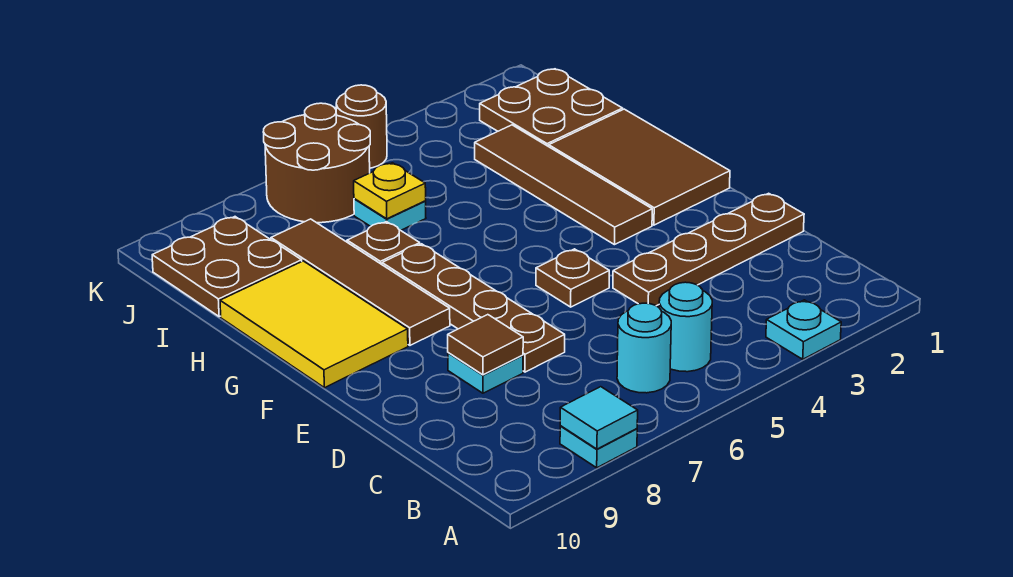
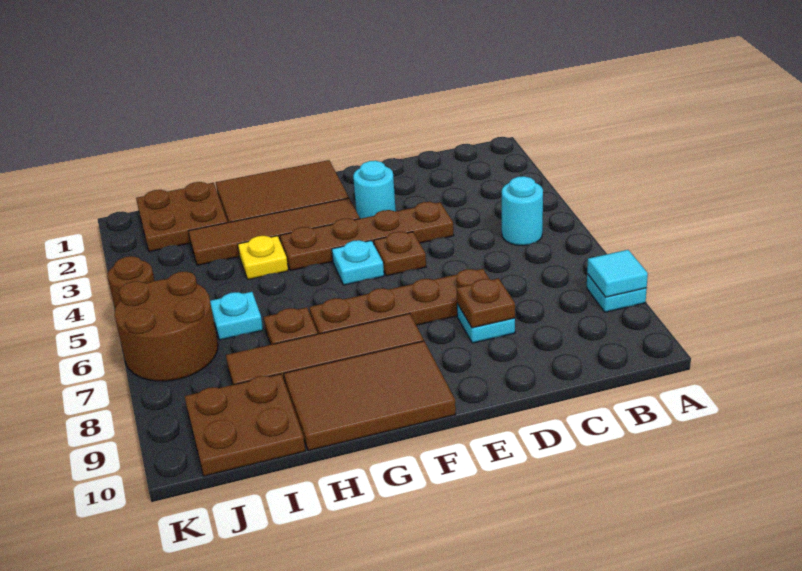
cyan plate A3 level 1 -> cyan plate F5 level 1
cyan round brick B6 level 1 -> cyan round brick E3 level 1
brown plate D1:D4 level 1 -> brown plate D4:G4 level 1
brown tile D8 level 2 -> brown plate D8 level 2
yellow tile F9:H10 level 1 -> brown tile F9:H10 level 1
yellow plate I6 level 2 -> yellow plate H4 level 1

